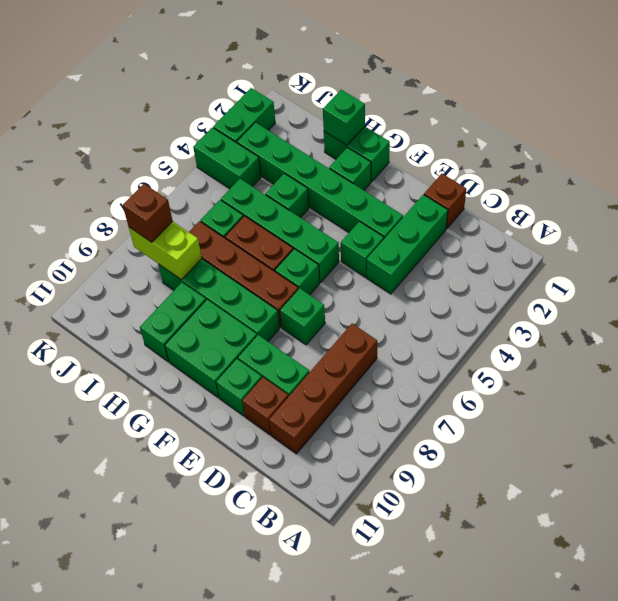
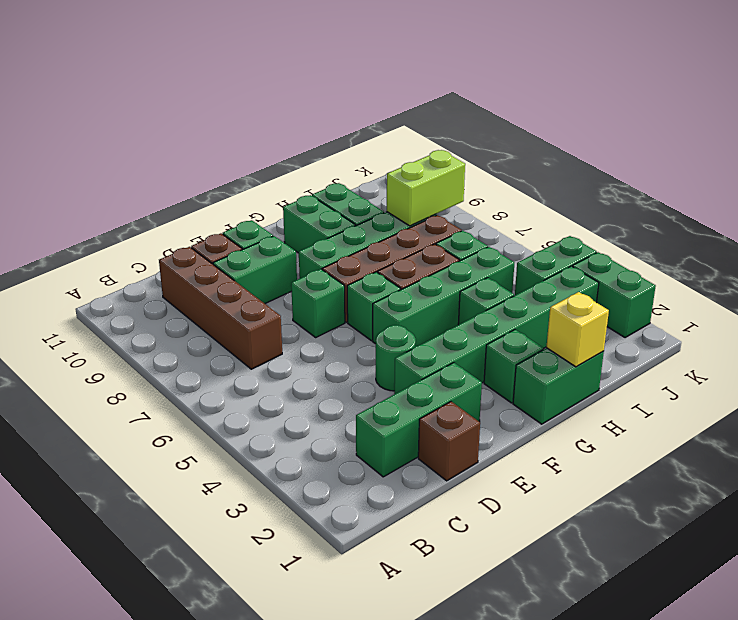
green brick D2:D4 level 1 -> green brick C2:E2 level 1
green brick E4 level 1 -> green round brick E4 level 1
green brick F9:G10 level 1 -> green brick G9:G10 level 1
green brick H1 level 2 -> yellow brick H1 level 2
brown brick J8 level 3 -> none

